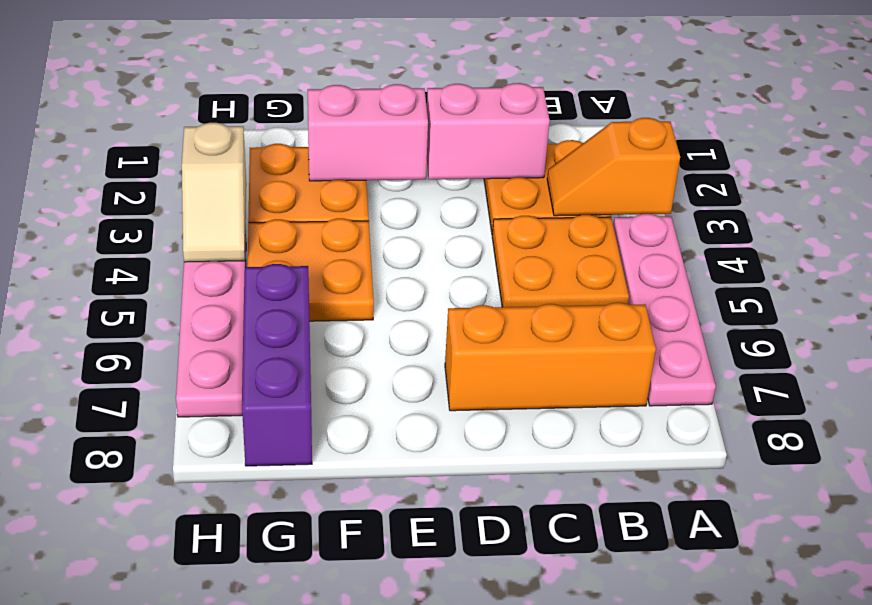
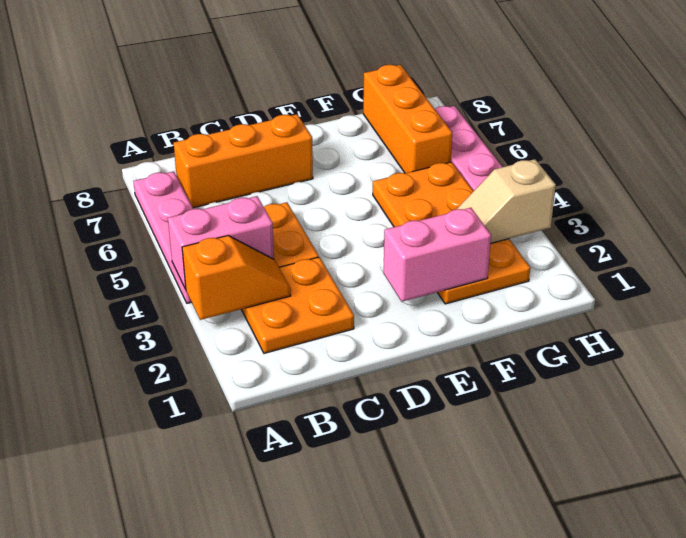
pink brick C2:D2 level 2 -> pink brick A4:B4 level 2
purple brick G6:G8 level 1 -> orange brick G6:G8 level 1
tan slope H3:H4 level 2 top 3 -> tan slope G3:H3 level 2 top H

